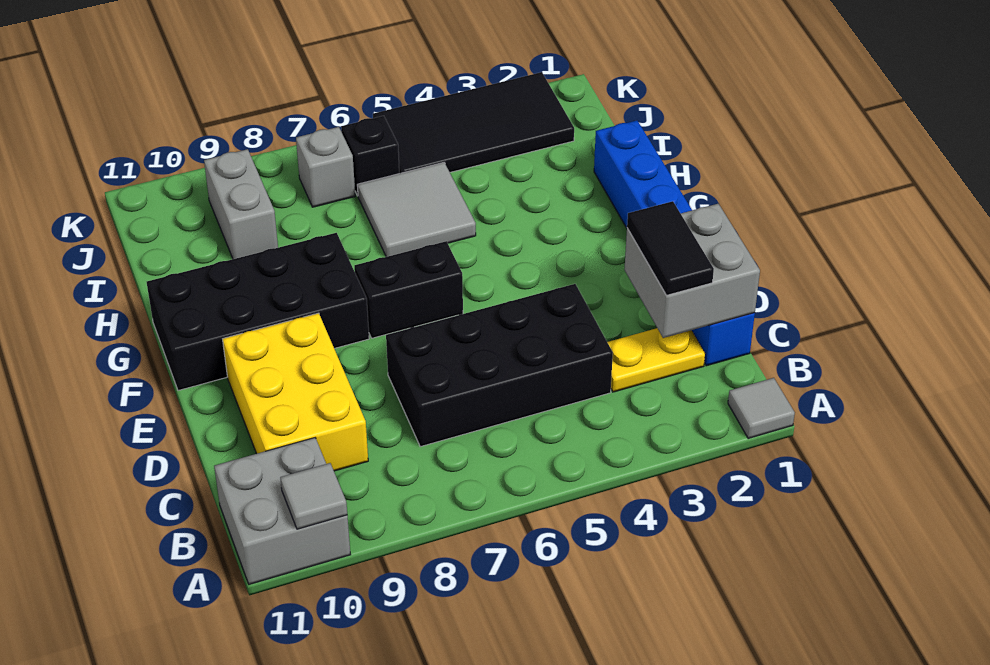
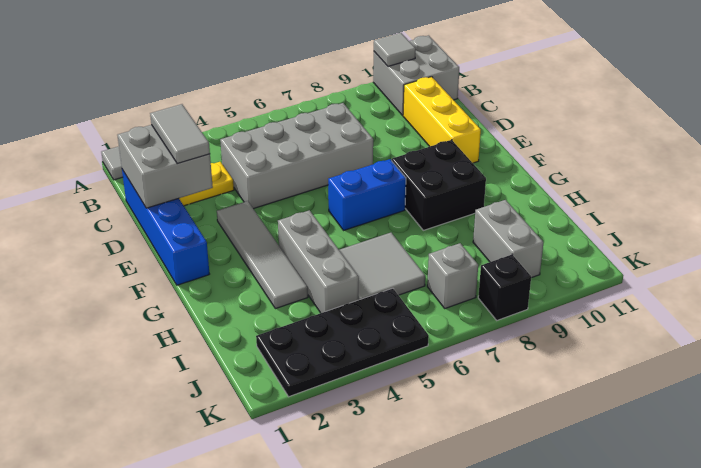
blue brick C1:H1 level 1 -> blue brick C1:F1 level 1
black tile C2:D2 level 3 -> grey tile C2:D2 level 3
black brick C4:D7 level 1 -> grey brick C4:D7 level 1
yellow brick C9:E10 level 1 -> yellow brick C10:E10 level 1
none -> grey tile E3:H3 level 1
black brick F6:F7 level 1 -> blue brick F6:F7 level 1
black brick F8:G11 level 1 -> black brick F8:G9 level 1
none -> grey brick G4:I4 level 1
black tile J2:K5 level 1 -> black plate J2:K5 level 1
black brick J6 level 1 -> black brick K8 level 1

